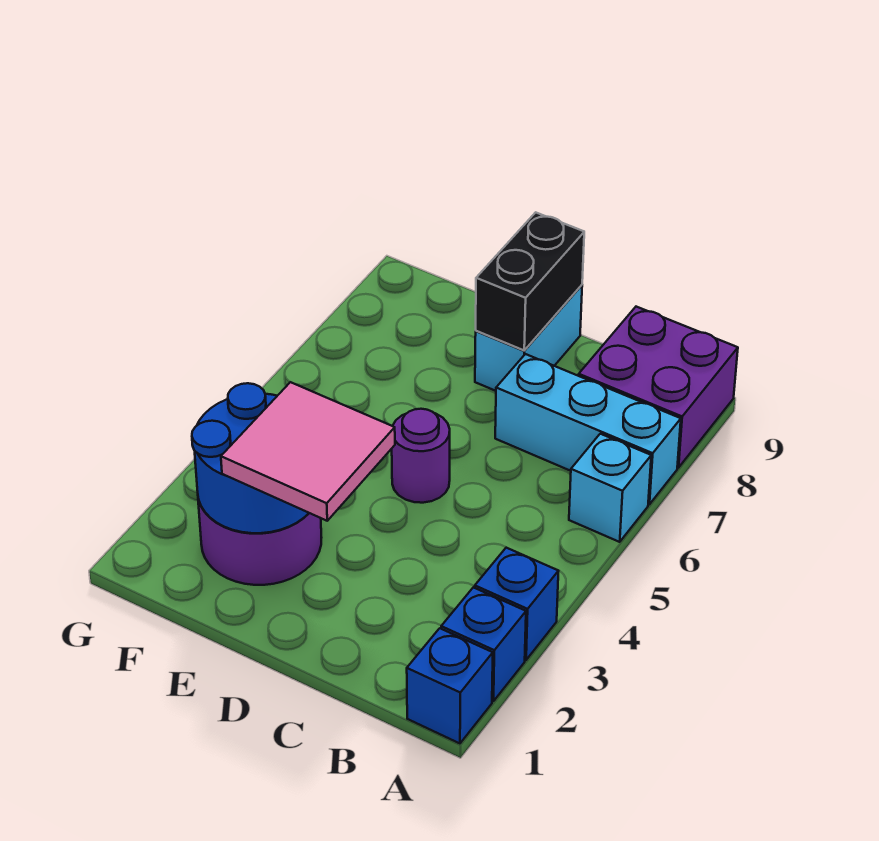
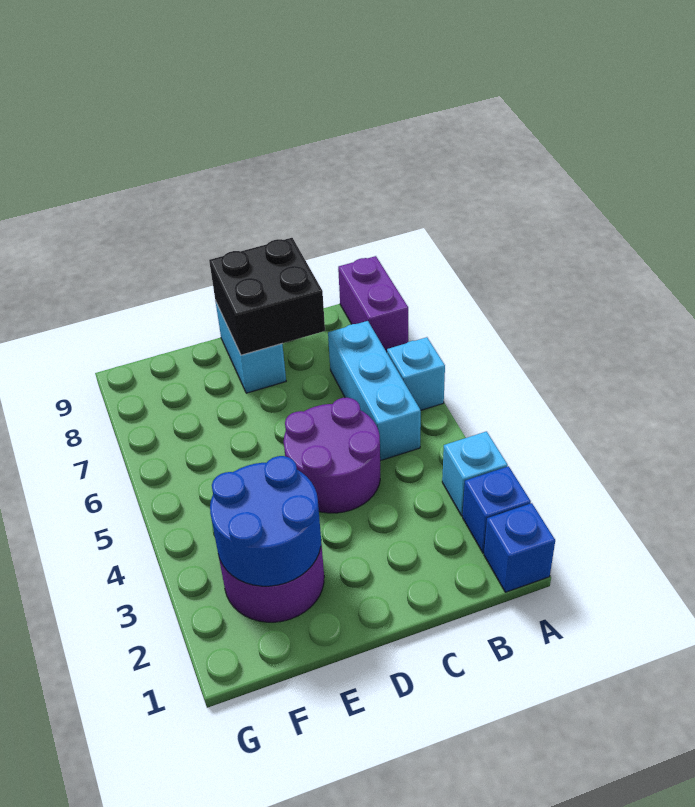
blue brick A3 level 1 -> cyan brick A3 level 1
cyan brick A7:C7 level 1 -> cyan brick B5:B7 level 1
purple brick A8:B9 level 1 -> purple brick A8:A9 level 1
pink tile D2:E3 level 3 -> none
purple round brick D5 level 1 -> purple round brick C4:D5 level 1
black brick D8:D9 level 2 -> black brick C8:D9 level 2

